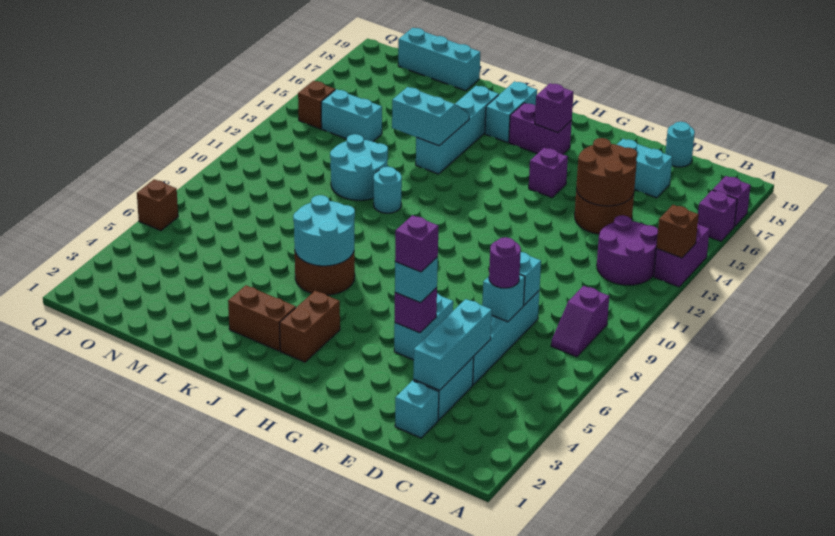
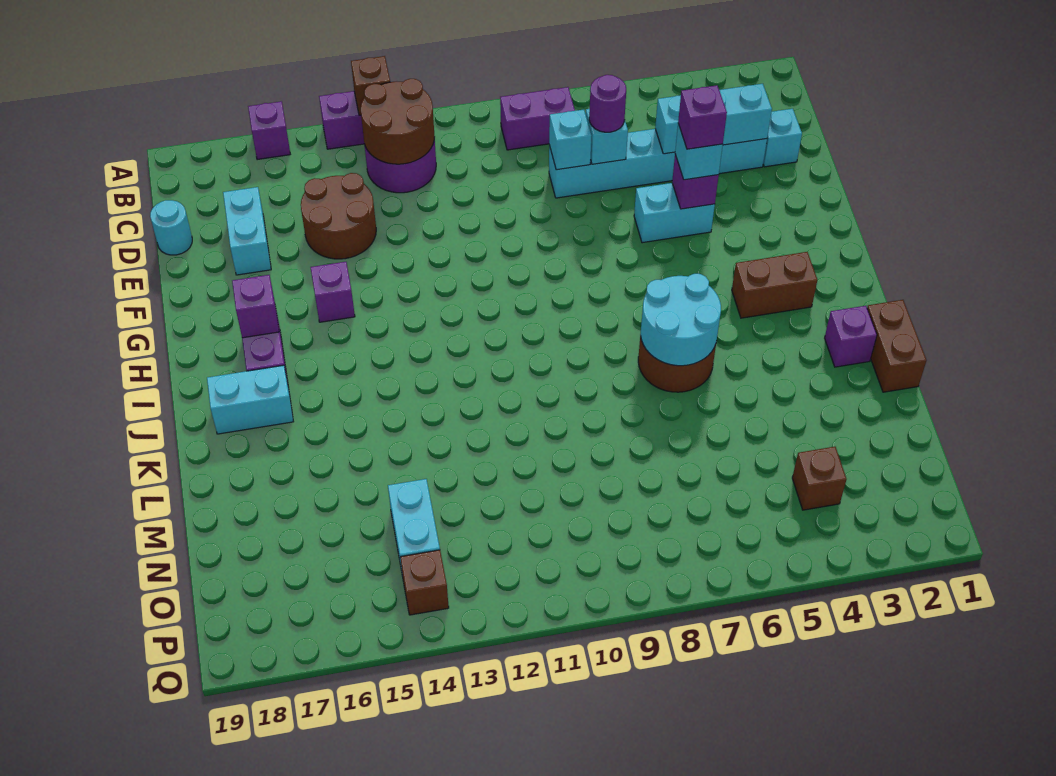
purple brick A17 level 1 -> purple brick K2 level 1
purple slope B8:B9 level 1 top 9 -> purple brick B8:B9 level 1
brown round brick D14:E15 level 2 -> brown round brick B12:C13 level 2
brown brick J3:K3 level 1 -> brown brick K1:L1 level 1
cyan round brick K11 level 1 -> none
cyan brick K14:K17 level 1 -> none
cyan slope K14:L15 level 2 top 14 -> none
cyan round brick L11:M12 level 1 -> none
cyan brick M19:O19 level 1 -> none
brown brick Q6 level 1 -> brown brick O4 level 1

